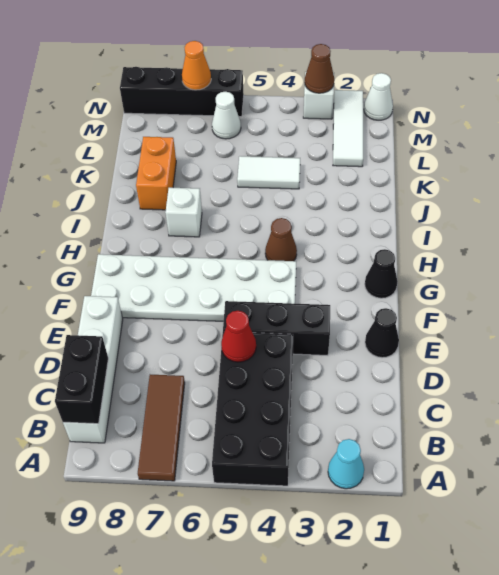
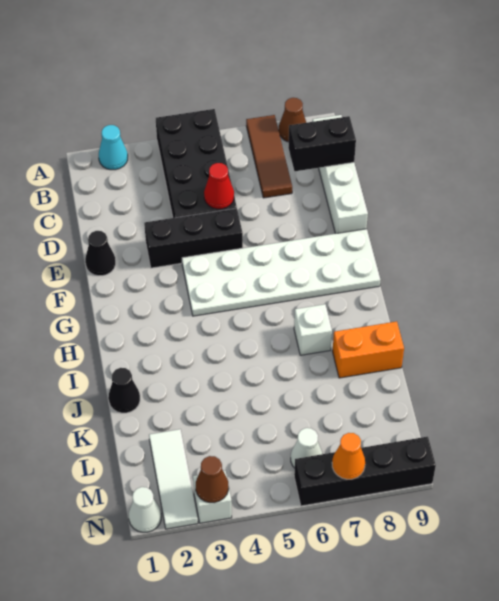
black brick B9:C9 level 2 -> black brick C8:C9 level 2
black cone G1 level 1 -> black cone J1 level 1
brown cone H4 level 1 -> brown cone A8 level 1
orange brick J8:K8 level 1 -> orange brick J8:J9 level 1
white tile K4:K5 level 1 -> none

